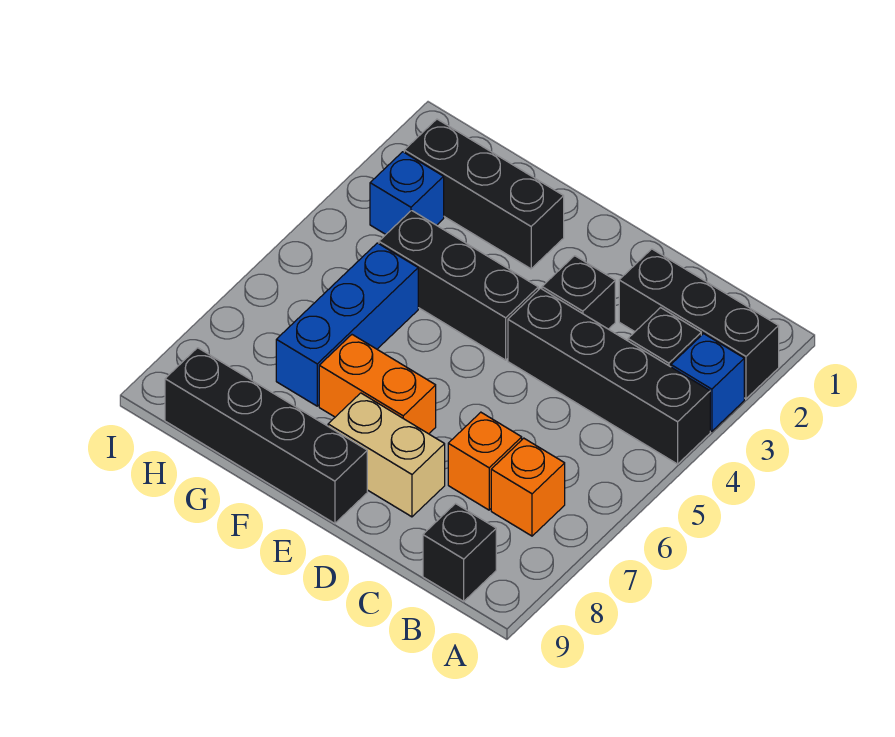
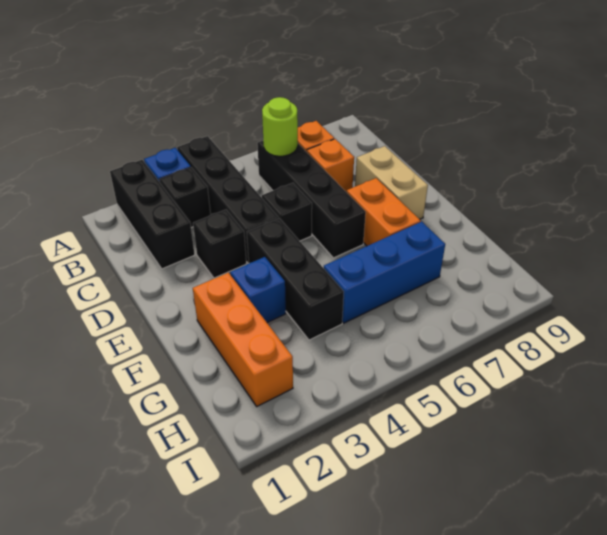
none -> lime round brick B6 level 2
black brick B9 level 1 -> black brick D5 level 1
black brick E9:H9 level 1 -> black brick B6:E6 level 1
black brick F2:H2 level 1 -> orange brick F2:H2 level 1
blue brick H3 level 1 -> blue brick F3 level 1

